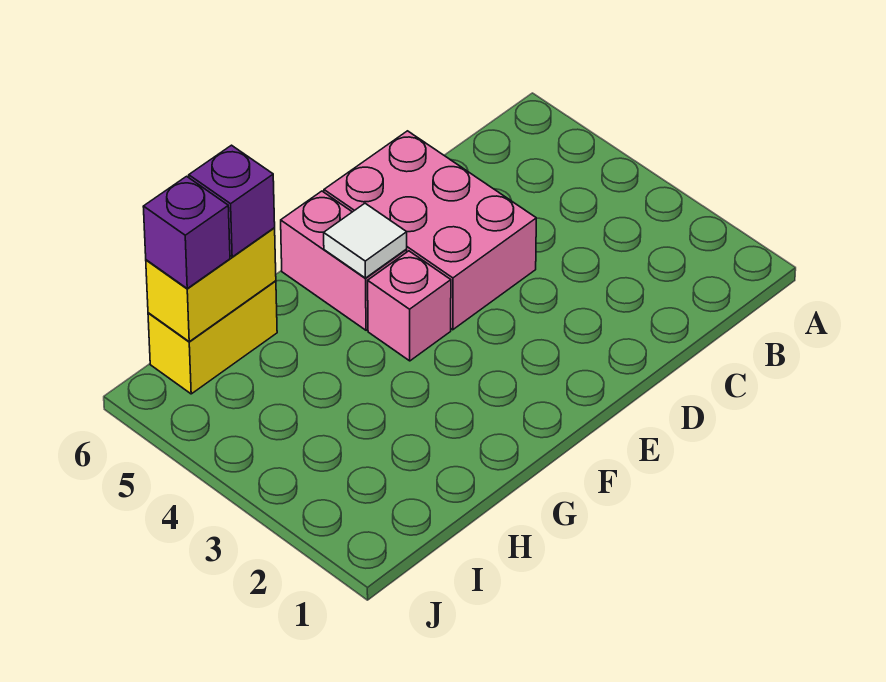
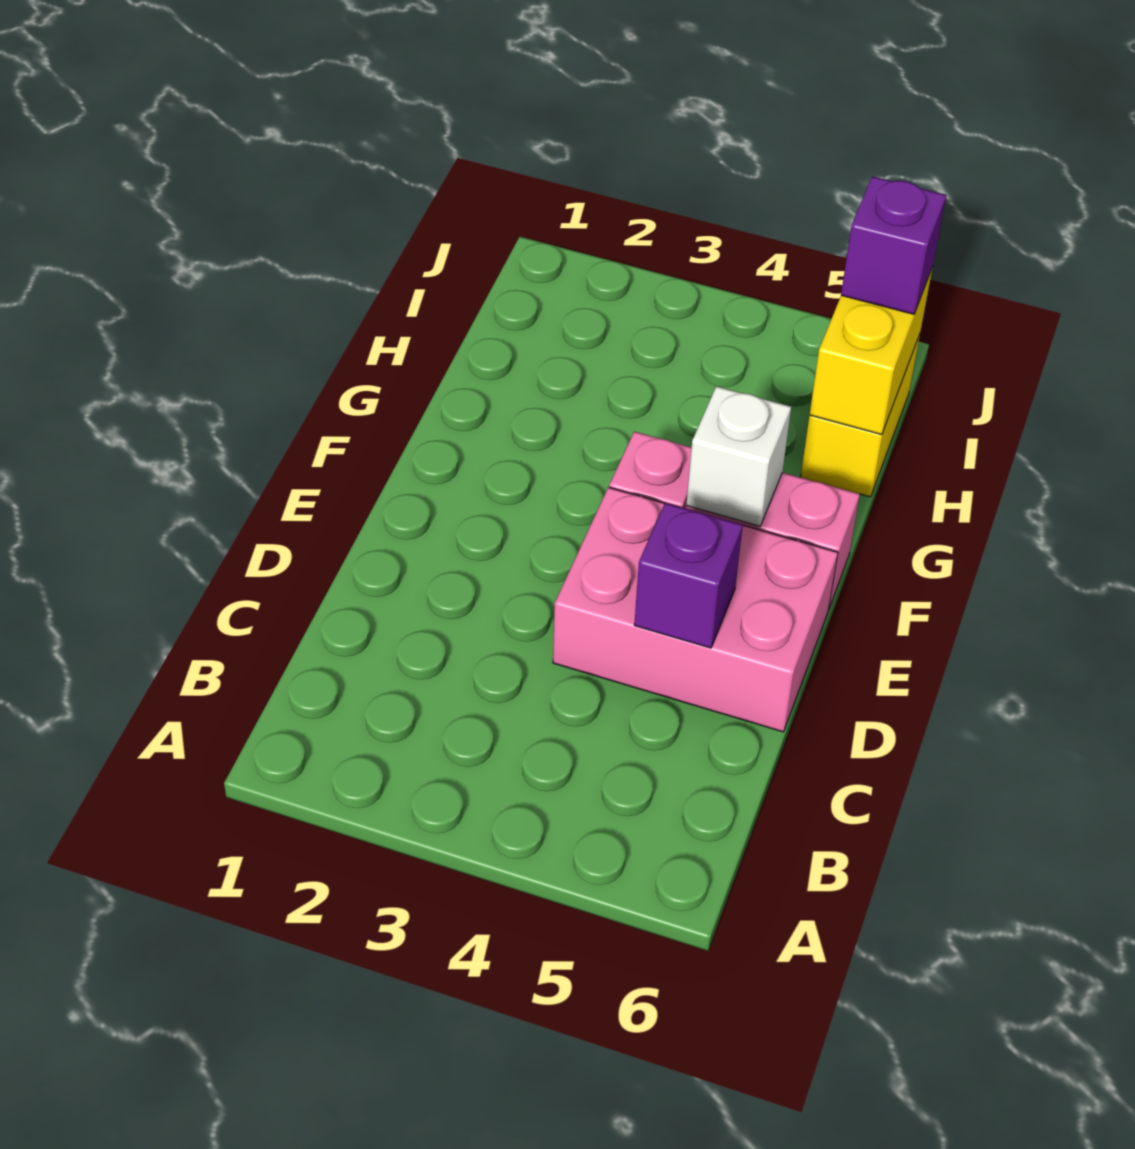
white tile F5 level 2 -> white brick F5 level 2
purple brick H6 level 3 -> purple brick D5 level 2

